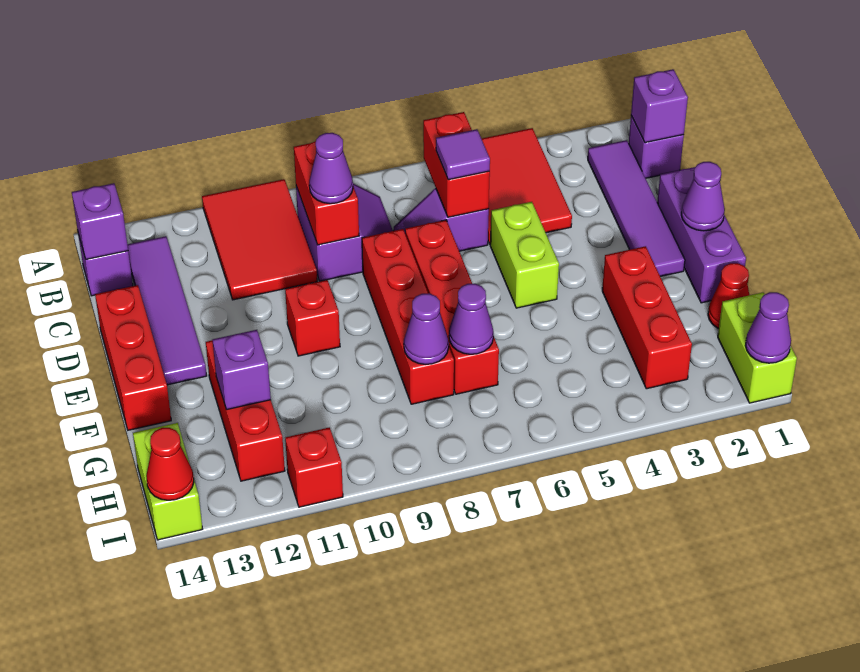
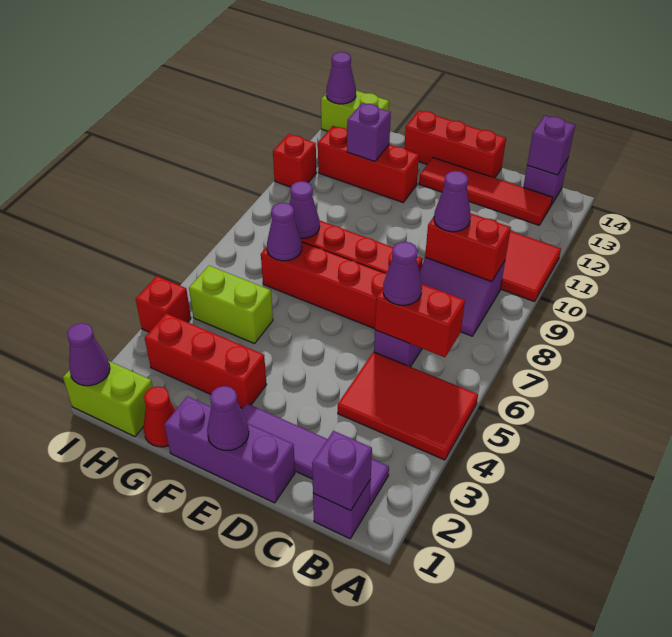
purple tile B13:E13 level 1 -> red tile B13:E13 level 1
purple tile C6 level 3 -> purple cone C6 level 3
lime brick D5:E5 level 1 -> lime brick G5:H5 level 1
red brick E10 level 1 -> red brick I4 level 1
red cone I14 level 2 -> purple cone I14 level 2

